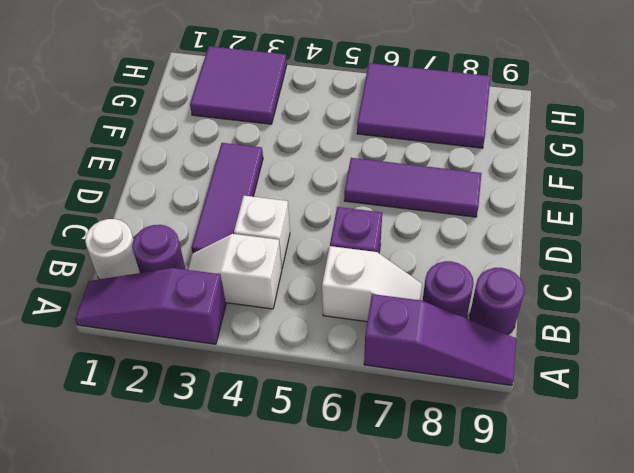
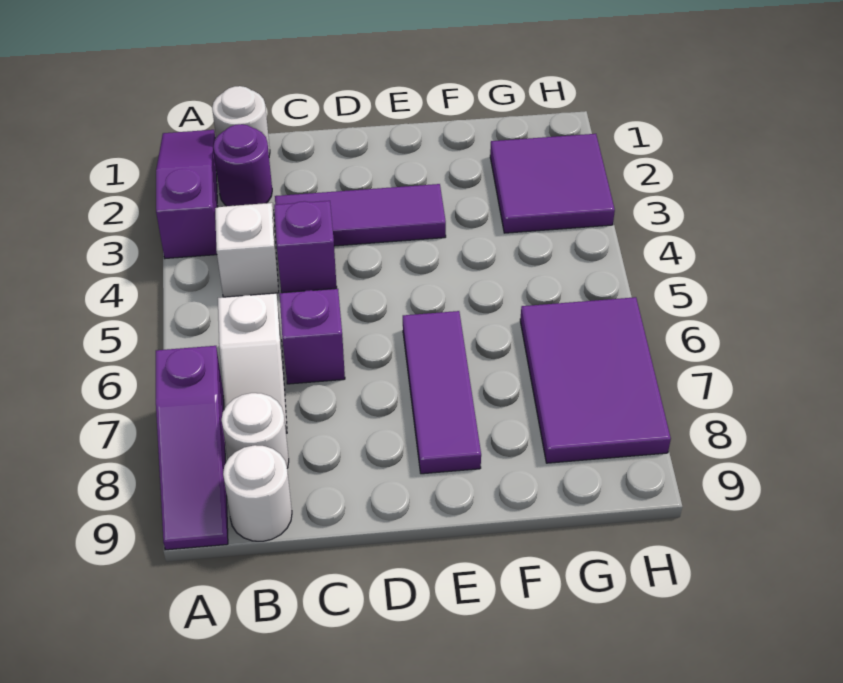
purple round brick B8 level 1 -> white round brick B8 level 1
purple round brick B9 level 1 -> white round brick B9 level 1
white brick C4 level 1 -> purple brick C4 level 1

